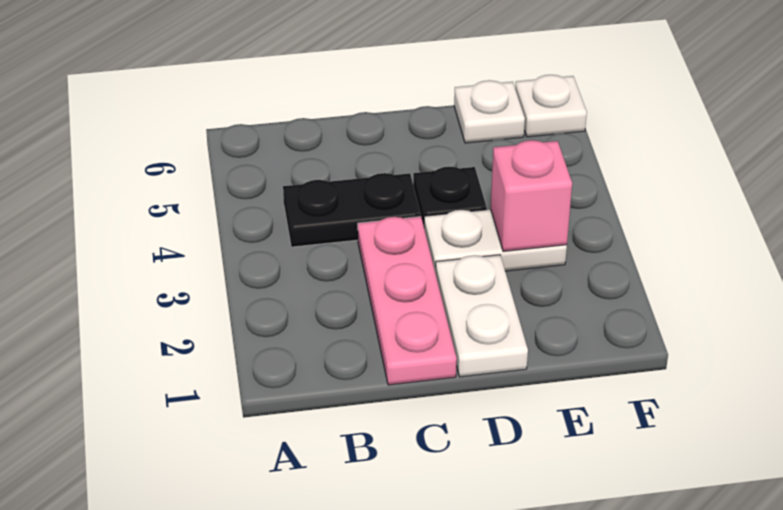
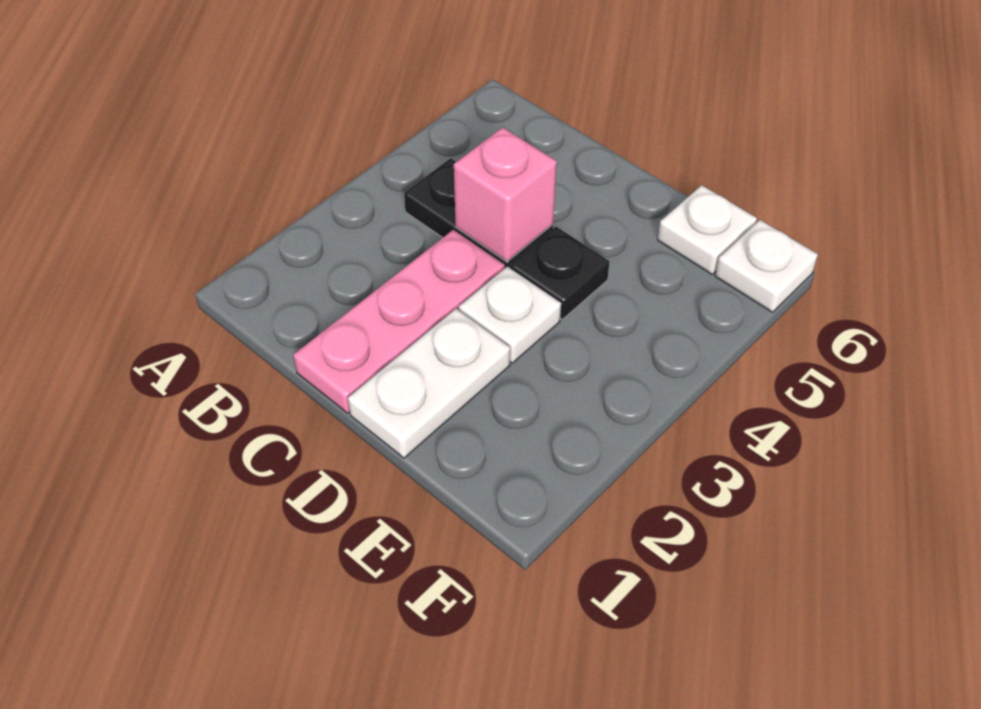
white plate D3:E3 level 1 -> white plate D3 level 1
pink brick E3 level 2 -> pink brick C4 level 2

